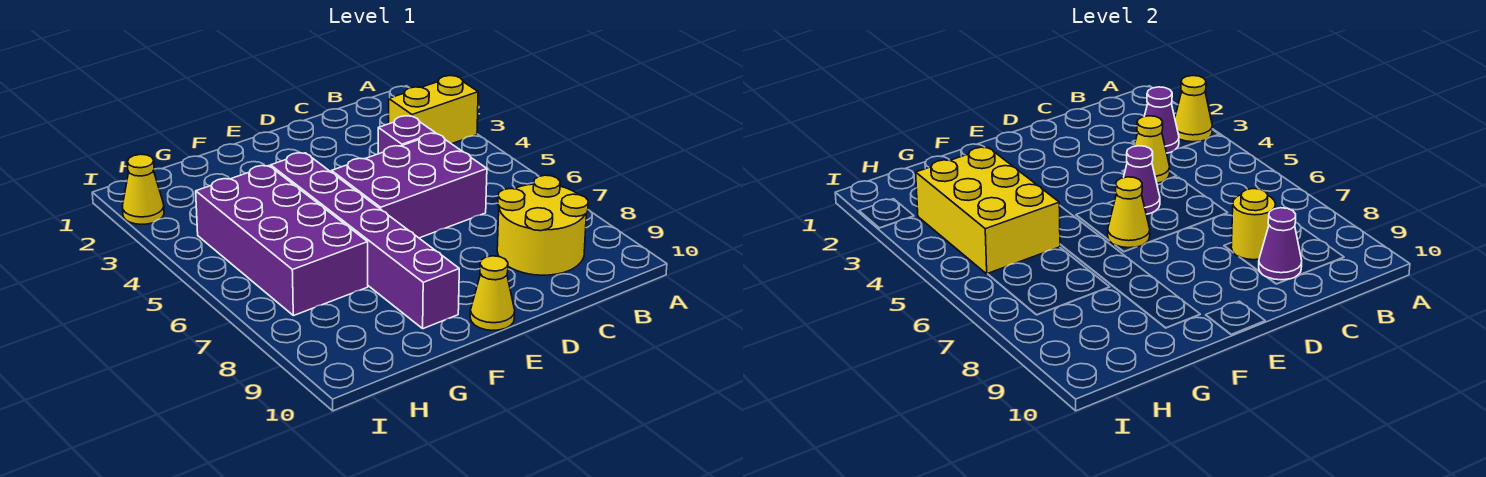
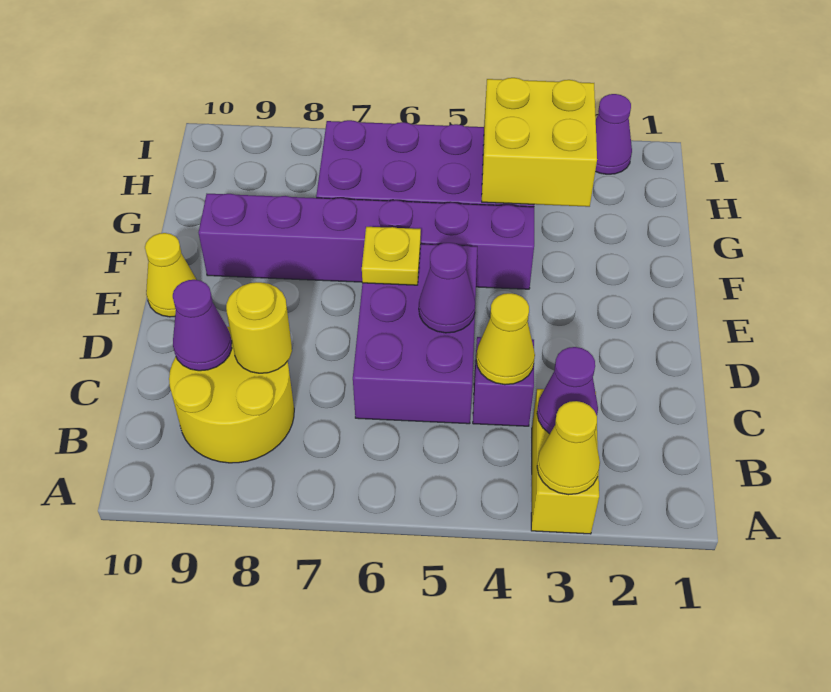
yellow cone E6 level 2 -> yellow plate E6 level 2
yellow brick G3:H5 level 2 -> yellow brick G3:H4 level 2
yellow cone I2 level 1 -> purple cone I2 level 1

